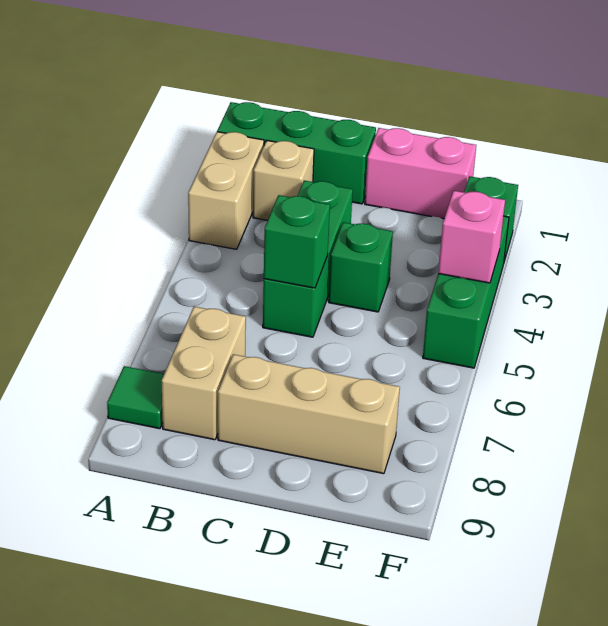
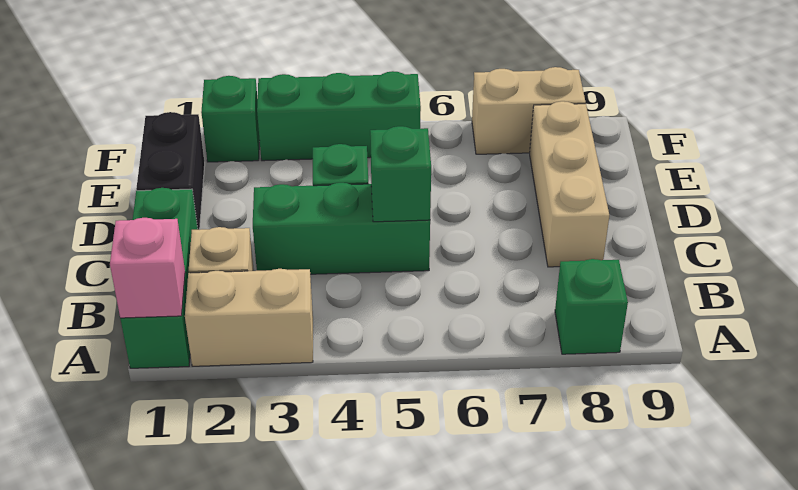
green tile A8 level 1 -> green brick A8 level 1
tan brick B7:B8 level 1 -> tan brick F7:F8 level 1
pink brick D1:E1 level 1 -> black brick D1:E1 level 1
pink brick F4 level 2 -> pink brick A1 level 2

